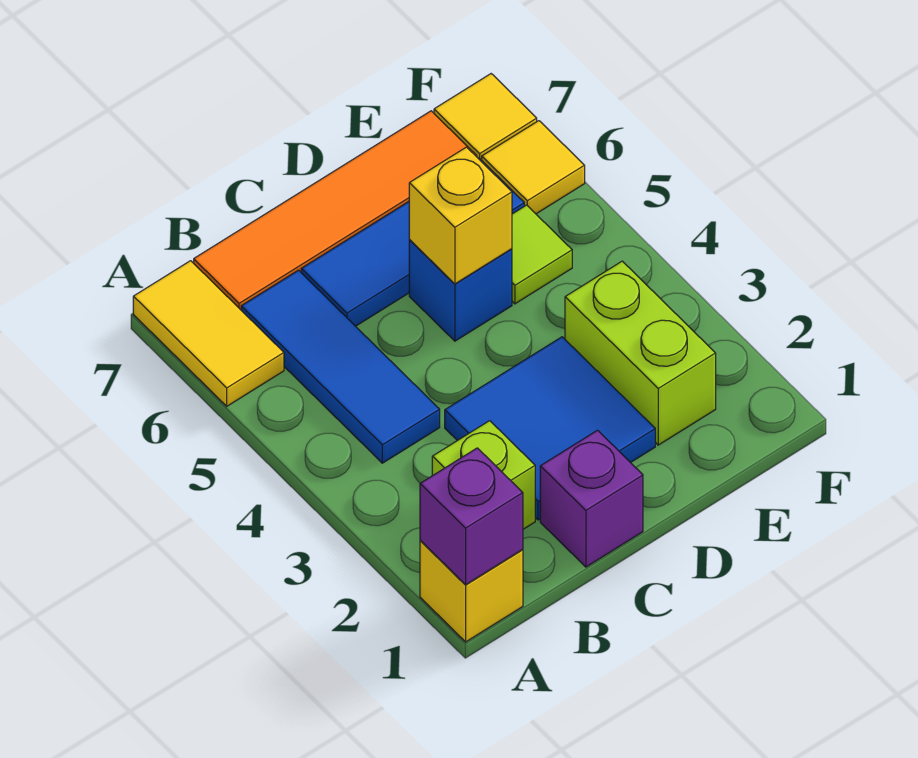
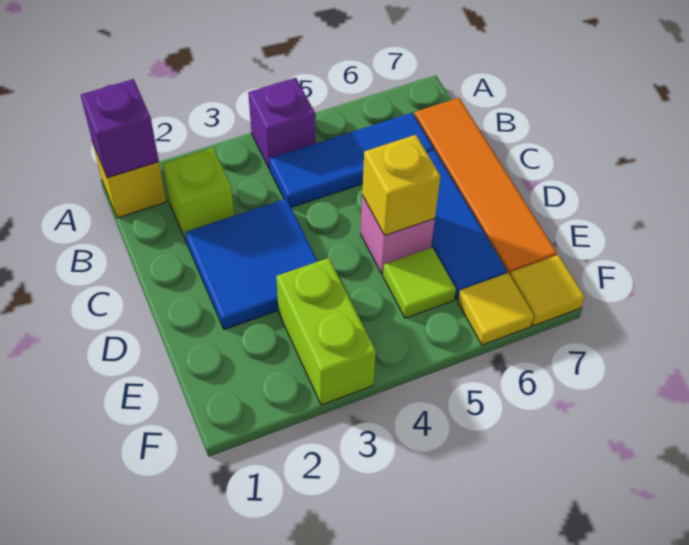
yellow tile A6:A7 level 1 -> none
purple brick C1 level 1 -> purple brick A4 level 1
blue brick D5 level 1 -> pink brick D5 level 1
lime brick E2:E3 level 1 -> lime brick E3:F3 level 1

